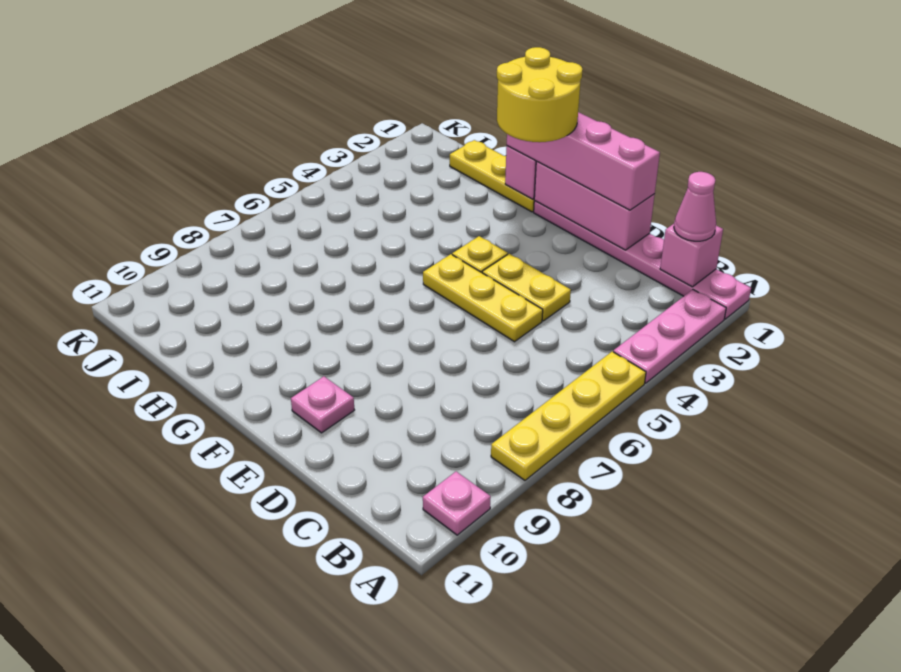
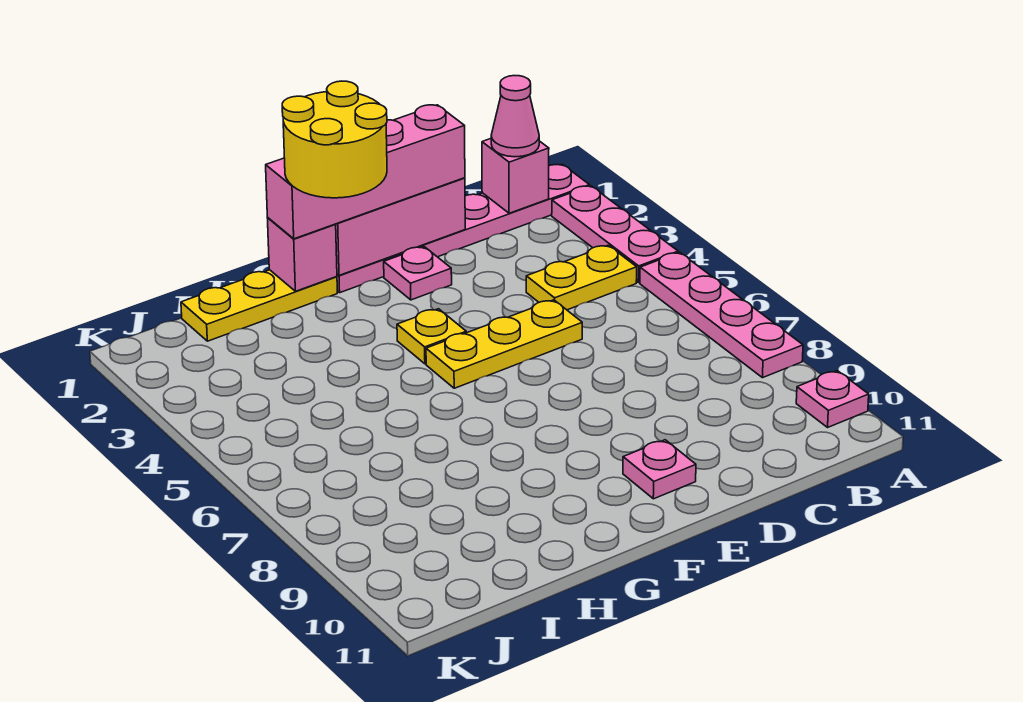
yellow plate A5:A8 level 1 -> pink plate A5:A8 level 1
yellow plate D4:E4 level 1 -> yellow plate B4:C4 level 1
none -> pink plate E2 level 1

